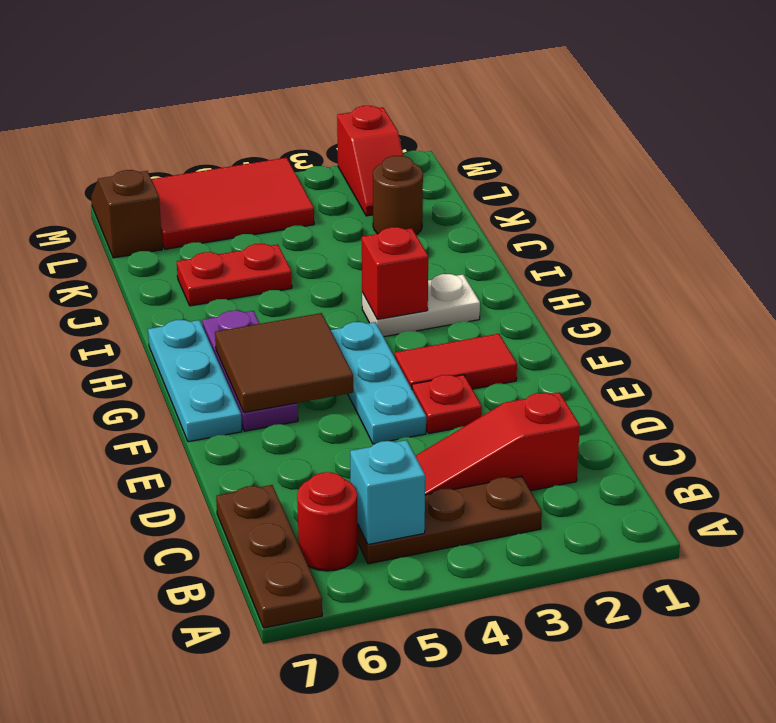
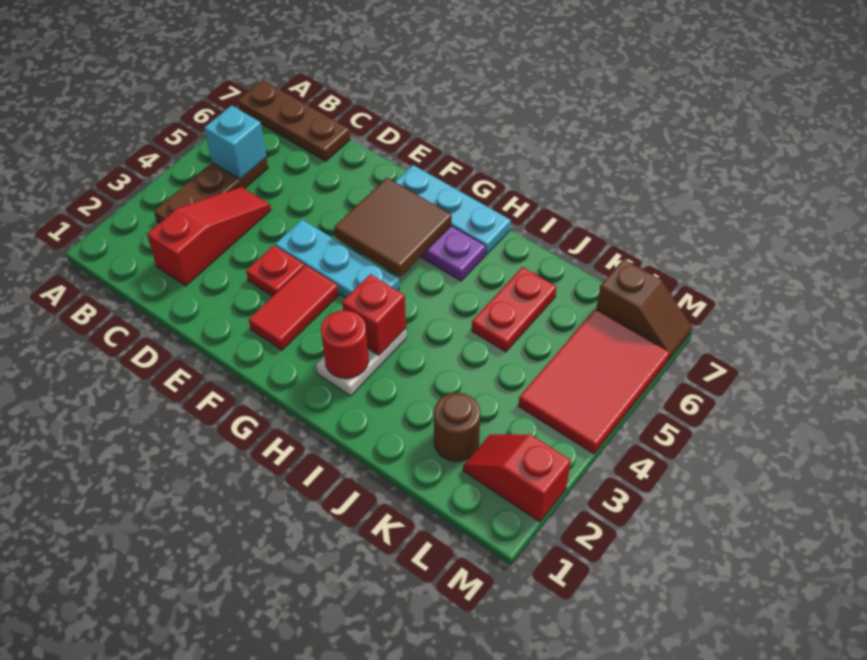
red round brick B6 level 1 -> red round brick H2 level 2

